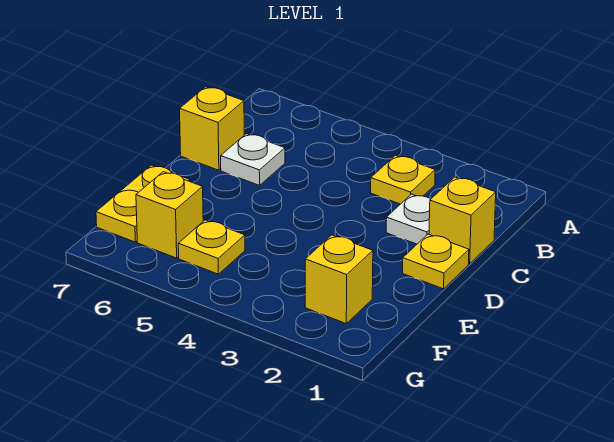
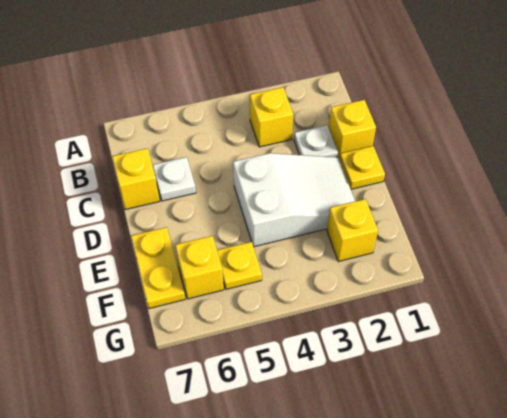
yellow plate B3 level 1 -> yellow brick B3 level 1
none -> white slope D2:E4 level 1 top 4

